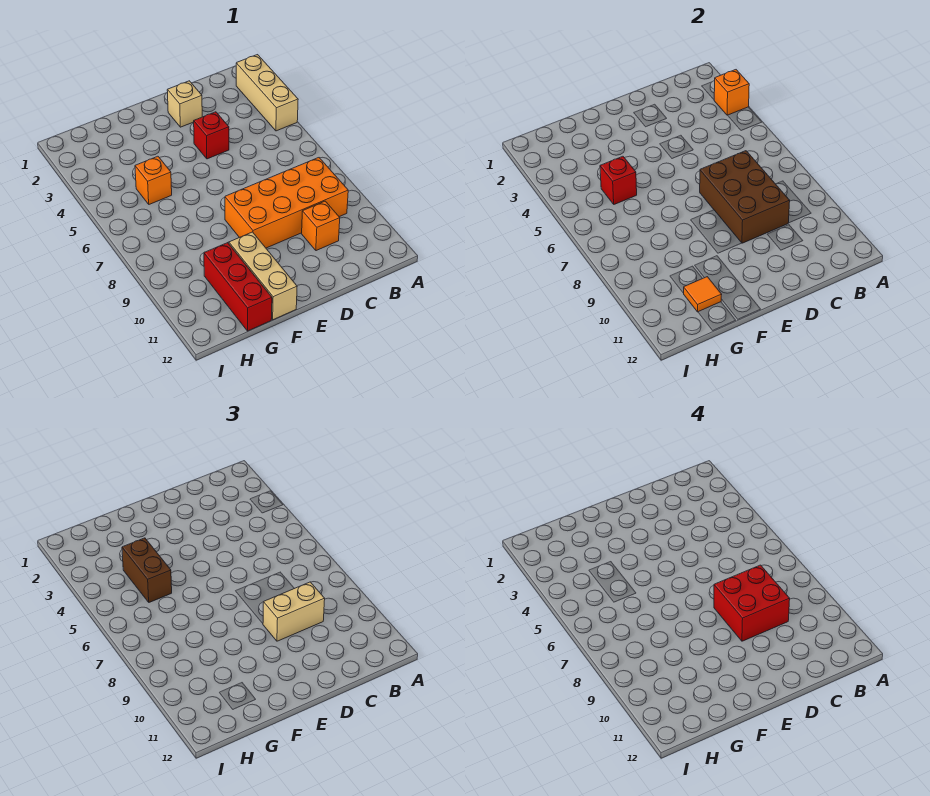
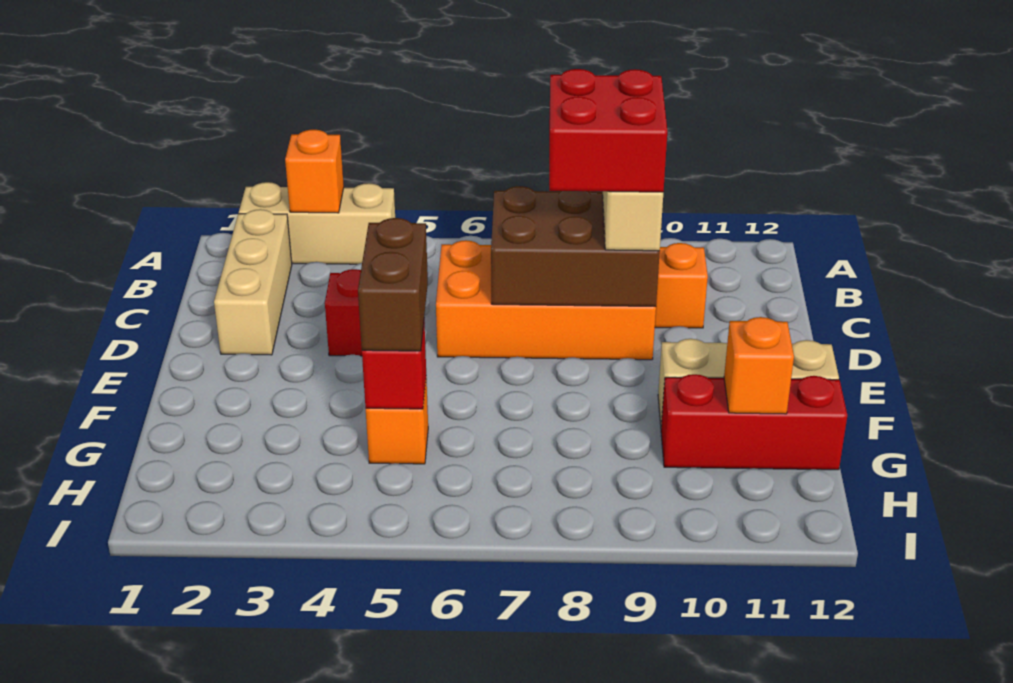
orange brick B8:E9 level 1 -> orange brick C6:D9 level 1
tan brick D2 level 1 -> tan brick B2:D2 level 1
brown brick G4:G5 level 3 -> brown brick F5:G5 level 3
orange tile G11 level 2 -> orange brick G11 level 2

